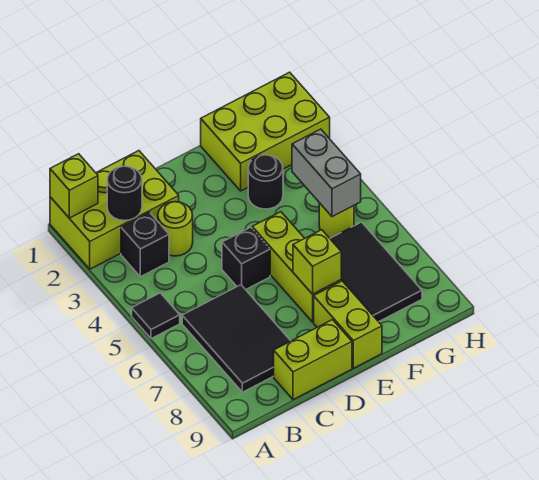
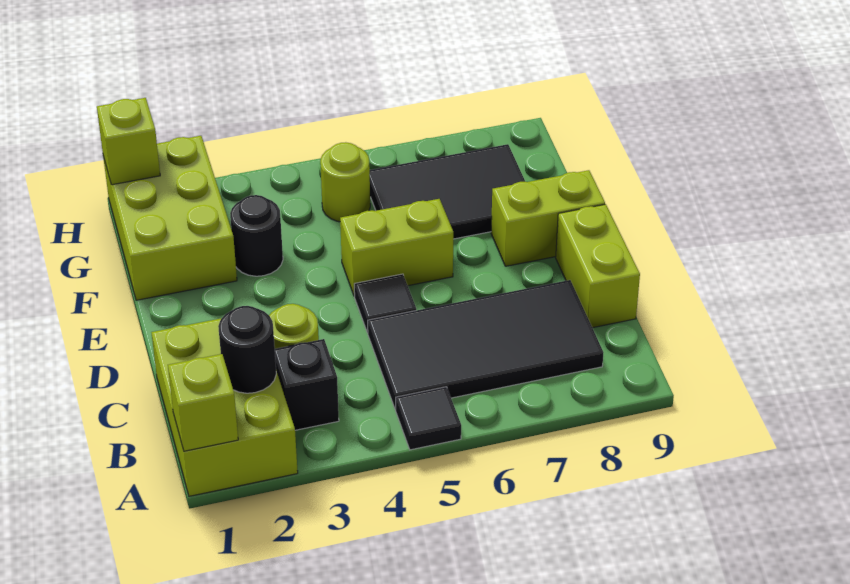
black tile B6:C8 level 1 -> black tile B5:C8 level 1
black brick D5 level 1 -> black tile D5 level 1
lime brick E5:E7 level 1 -> lime brick E5:E6 level 1
lime brick E7 level 2 -> lime brick H1 level 2
grey brick G4:G5 level 2 -> none

